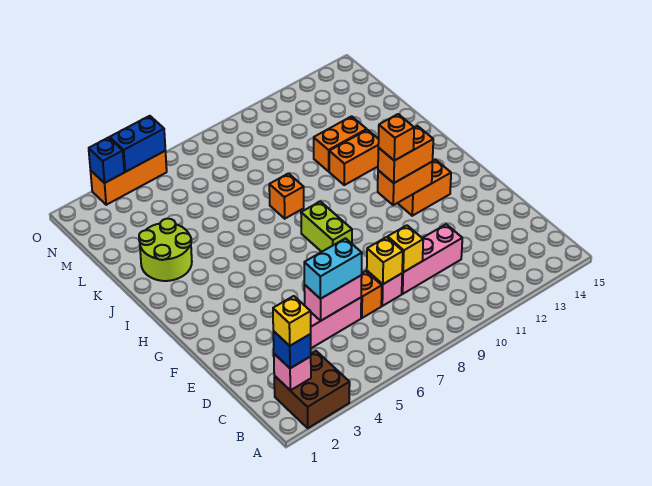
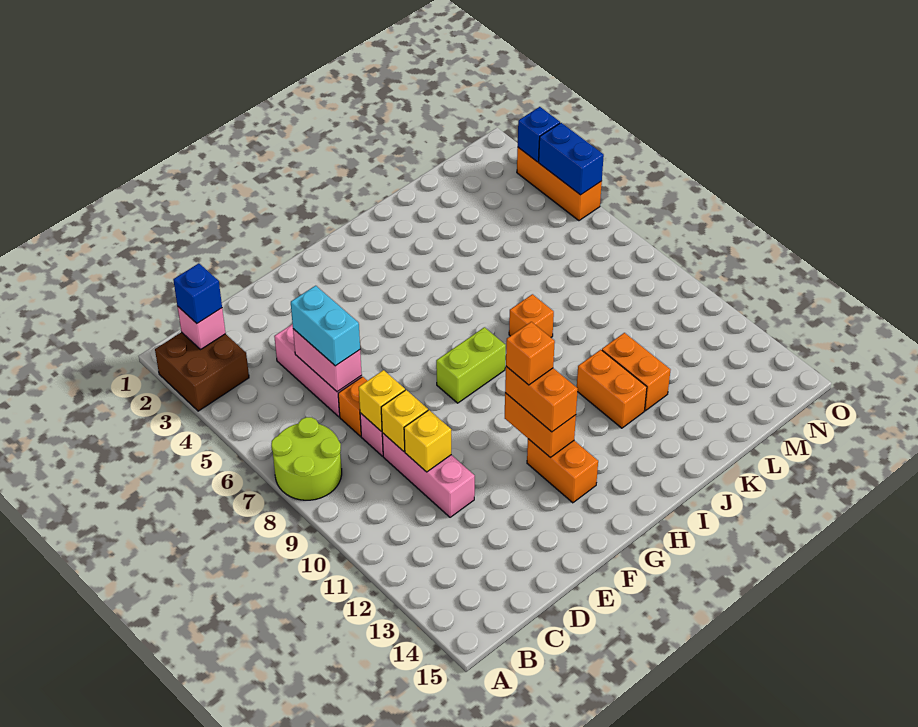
yellow brick B2 level 4 -> yellow brick D10 level 2
lime round brick J2:K3 level 1 -> lime round brick A7:B8 level 1

